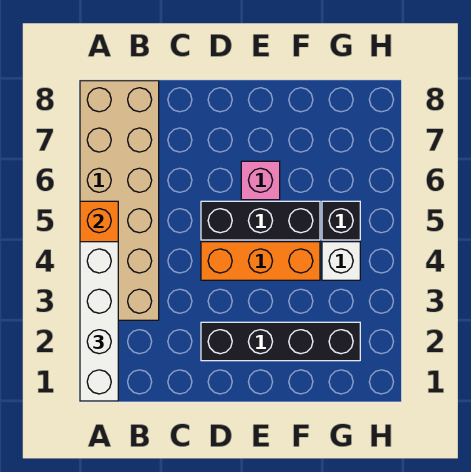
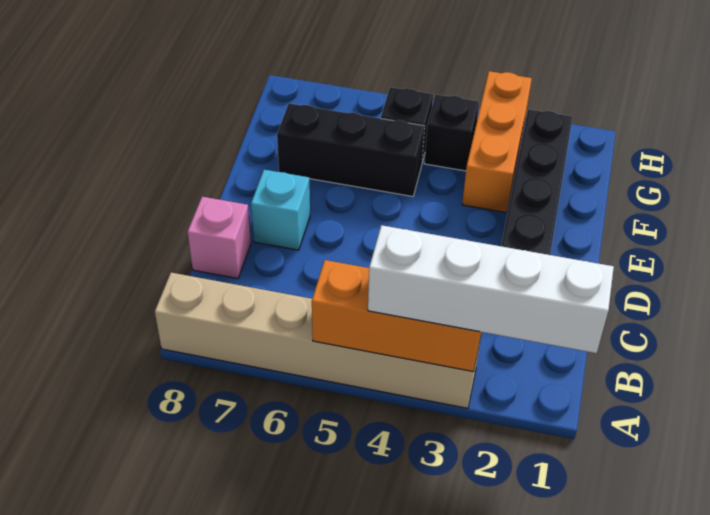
tan brick A3:B8 level 1 -> tan brick A3:A8 level 1
orange brick D4:F4 level 1 -> orange brick F3:H3 level 1
black brick D5:F5 level 1 -> black brick F5:F7 level 1
none -> cyan brick D7 level 1
pink brick E6 level 1 -> pink brick C8 level 1
white brick G4 level 1 -> black brick G4 level 1

